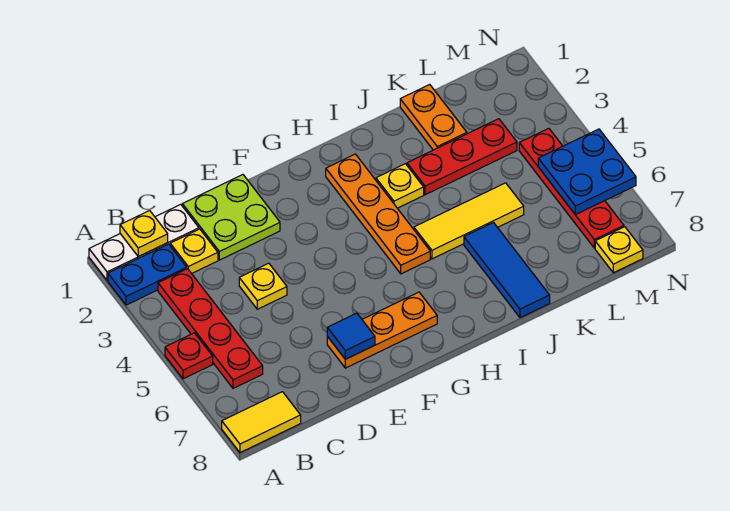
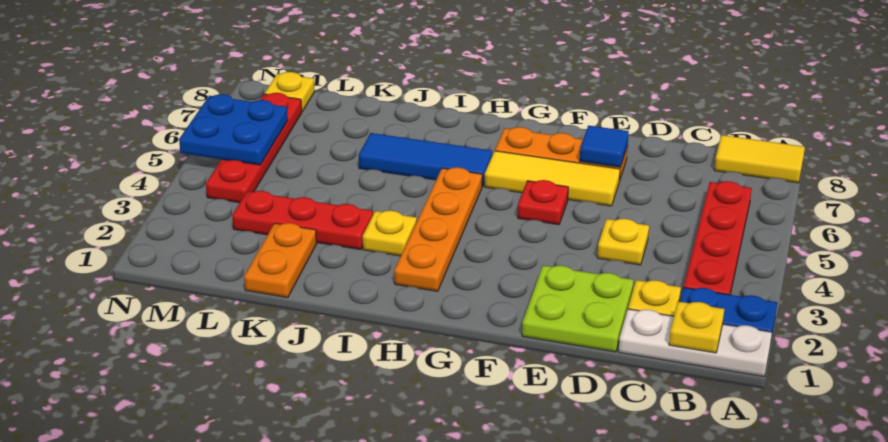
red plate A5 level 1 -> red plate F5 level 1
yellow tile I5:K5 level 1 -> yellow tile E6:G6 level 1
blue tile J6:J8 level 1 -> blue tile H6:J6 level 1

